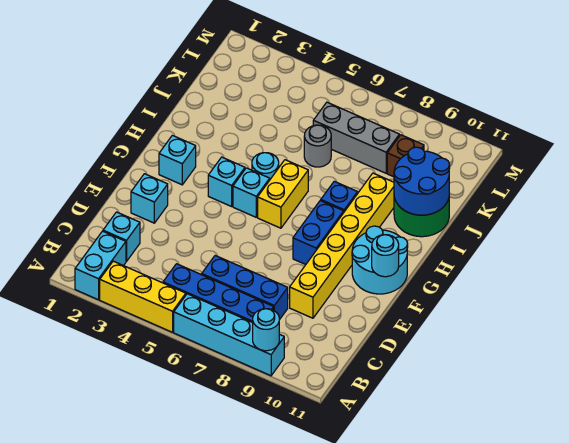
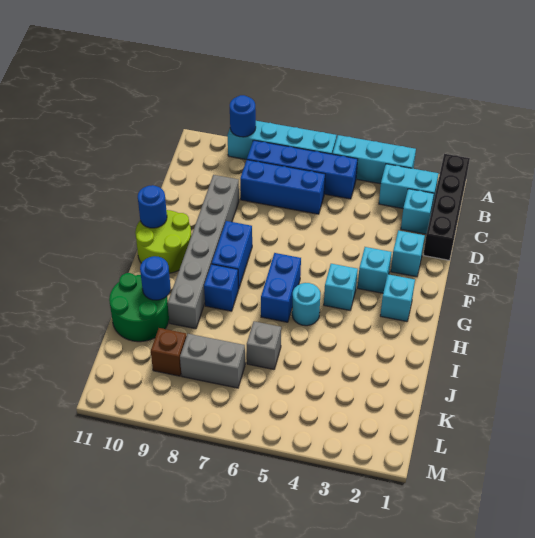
none -> black brick A1:D1 level 1
cyan brick A2:B2 level 1 -> cyan brick B2:B3 level 1
yellow brick A3:A5 level 1 -> cyan brick A3:A5 level 1
cyan round brick A9 level 2 -> blue round brick A9 level 2
yellow brick D9:I9 level 1 -> grey brick D9:I9 level 1
cyan round brick F10:G11 level 1 -> lime round brick F10:G11 level 1
cyan round brick F11 level 2 -> blue round brick F11 level 2
cyan brick G5 level 1 -> cyan brick F3 level 1
yellow brick G6:H6 level 1 -> blue brick G6:H6 level 1
blue round brick I10:J11 level 2 -> blue round brick I10 level 2
grey round brick J6 level 1 -> grey brick J6 level 1
grey brick K6:K8 level 1 -> grey brick K7:K8 level 1

